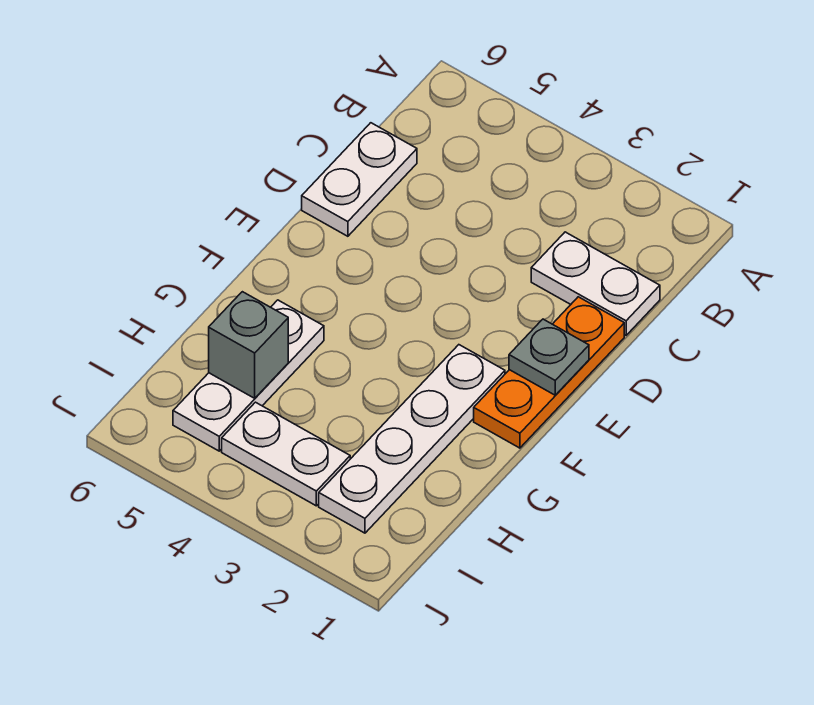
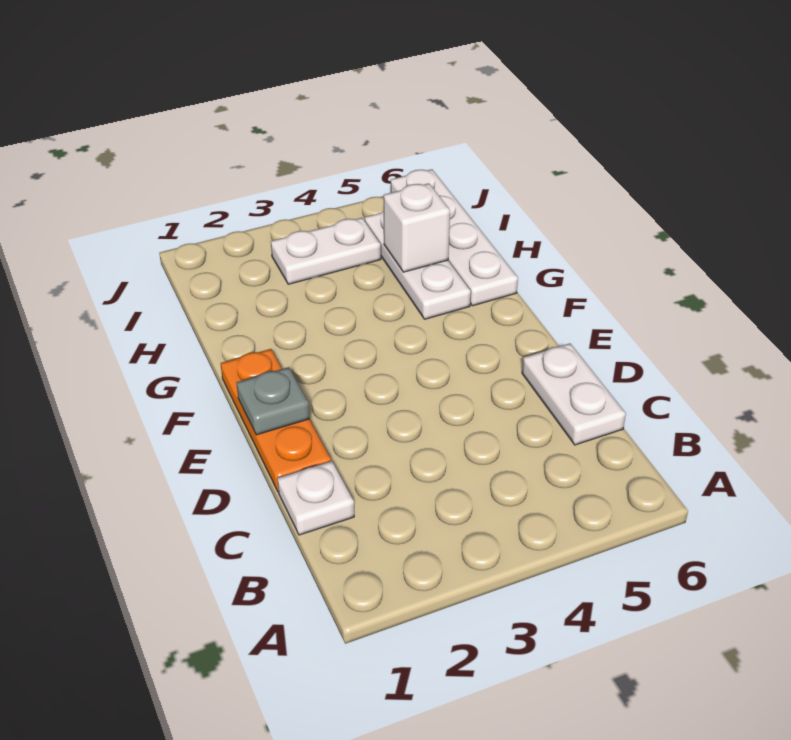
white plate C1:C2 level 1 -> white plate C1 level 1
white plate F2:I2 level 1 -> white plate G6:J6 level 1
grey brick H5 level 2 -> white brick H5 level 2

